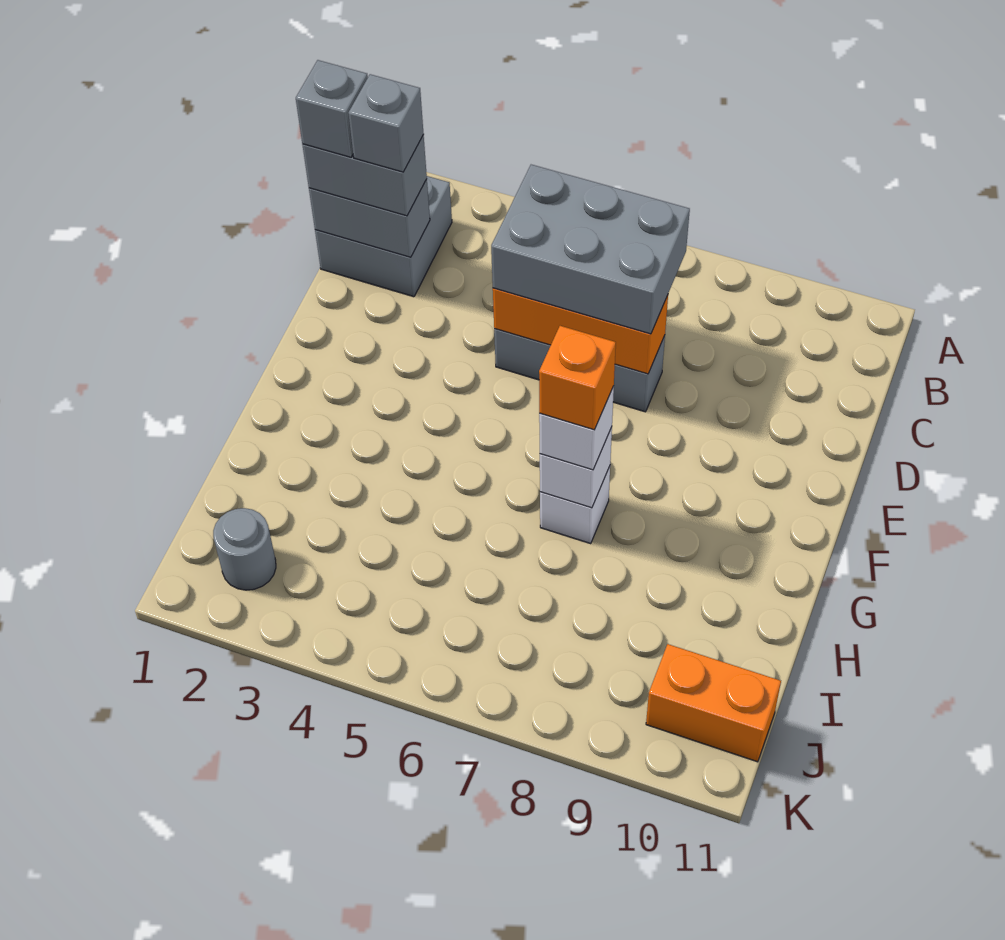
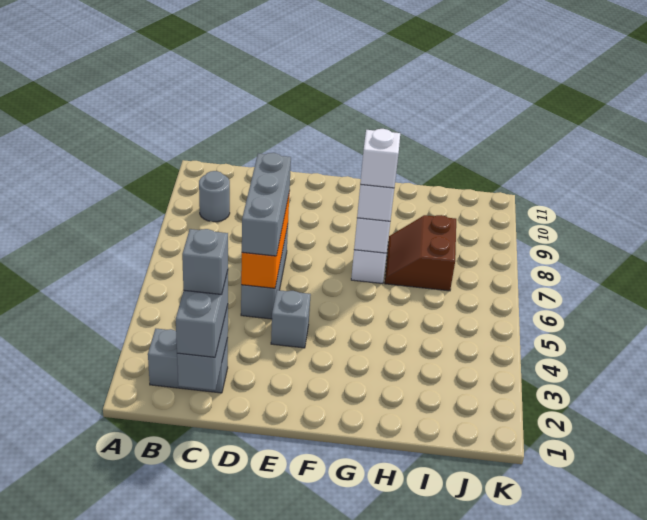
grey brick B1:C2 level 1 -> grey brick B2:C2 level 1
grey brick C1 level 4 -> grey brick E4 level 1
grey brick C5:D7 level 3 -> grey brick D5:D7 level 3
orange brick G7 level 4 -> white brick G7 level 4
none -> brown slope H7:I8 level 1 top I
grey round brick J2 level 1 -> grey round brick B9 level 1
orange brick J10:J11 level 1 -> none

